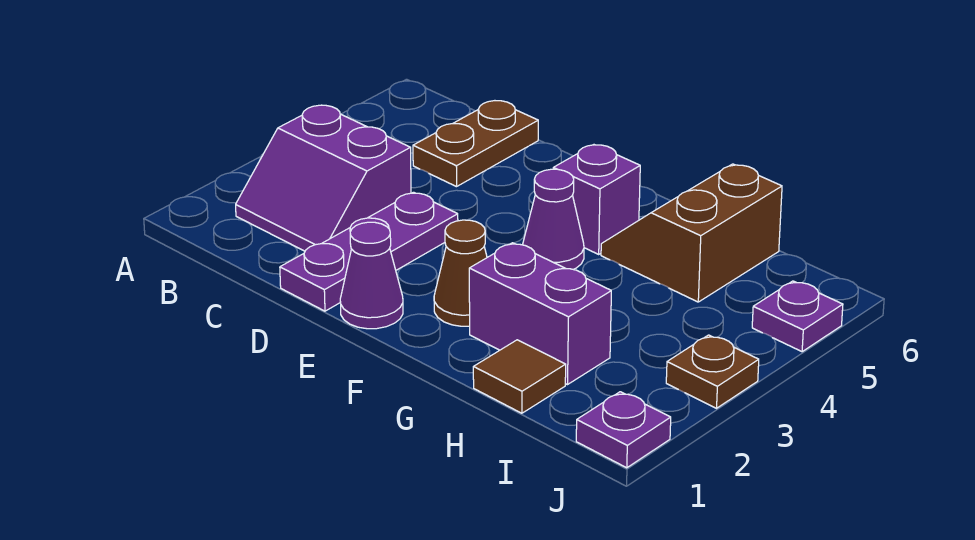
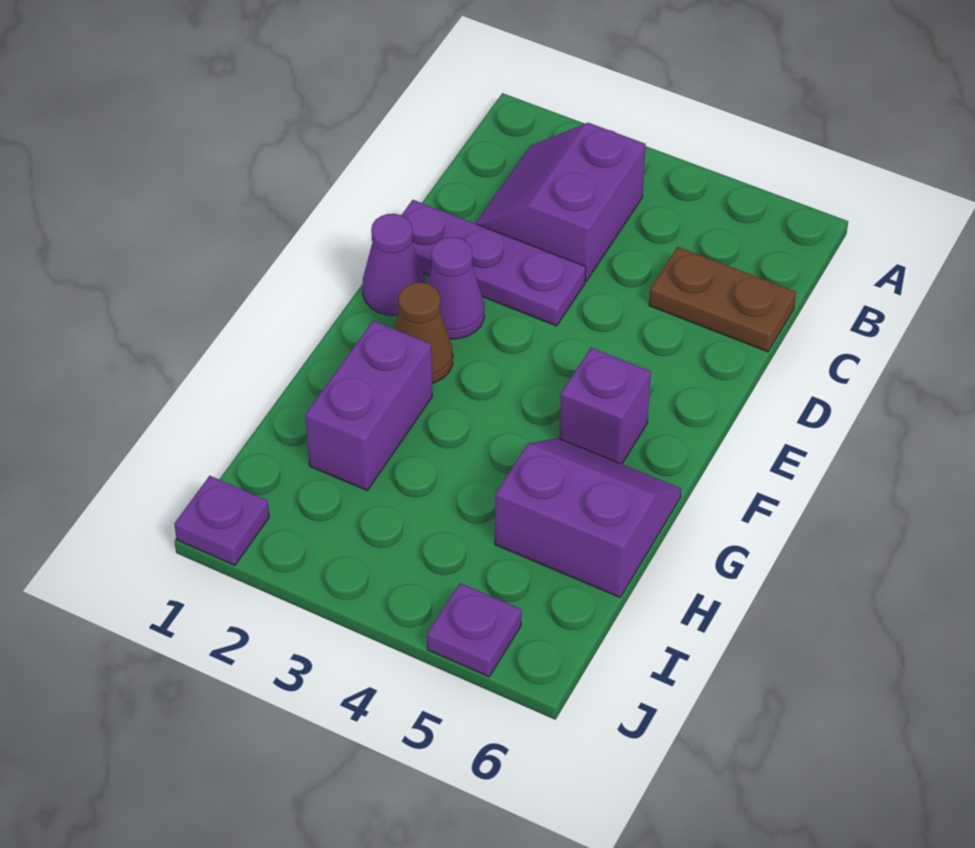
purple cone F4 level 1 -> purple cone E2 level 1
brown slope G5:H6 level 1 top H -> purple slope G5:H6 level 1 top H
brown tile H1 level 1 -> none
brown plate J3 level 1 -> none

